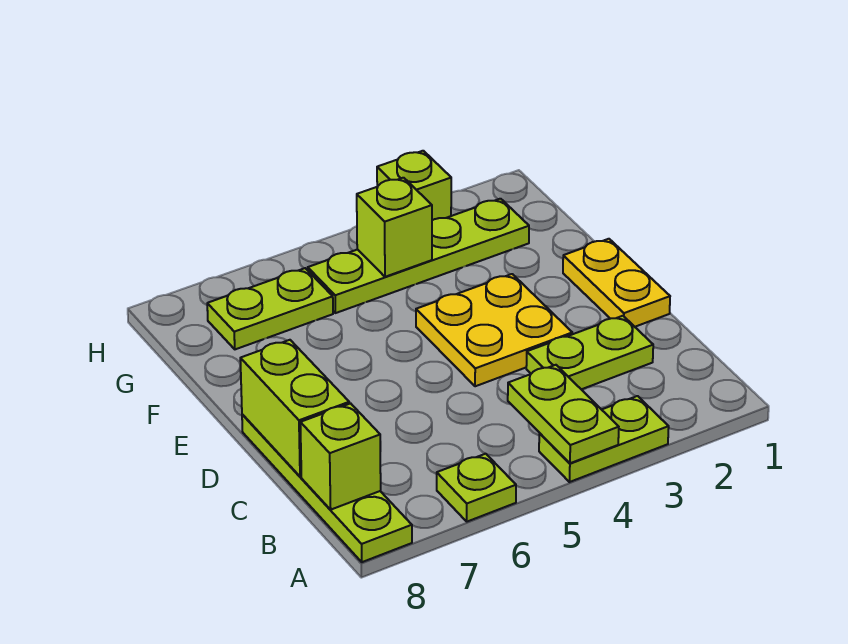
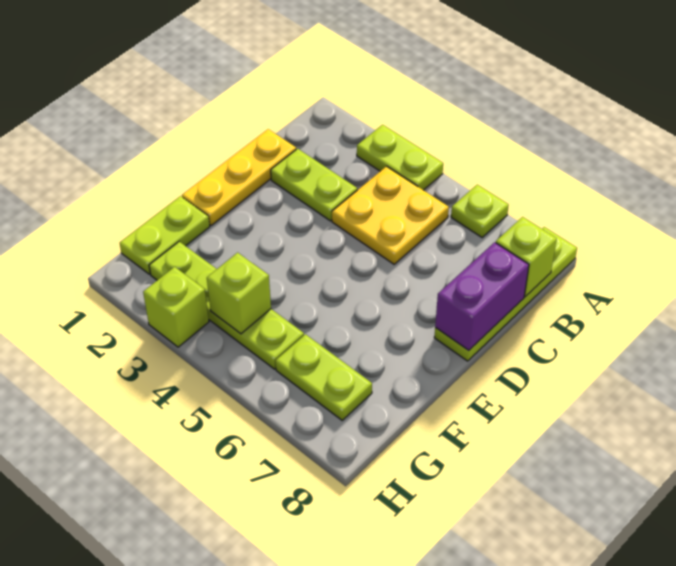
lime plate A4:B4 level 2 -> lime plate F1:G1 level 1
lime brick C8:D8 level 2 -> purple brick C8:D8 level 2
yellow plate D1:E1 level 1 -> yellow plate C1:E1 level 1
yellow plate D3:E4 level 1 -> yellow plate B4:C5 level 1

